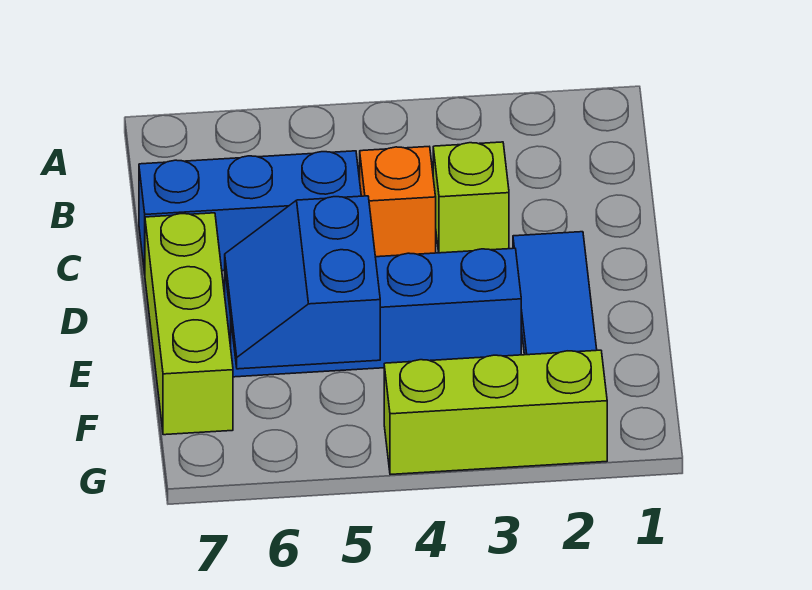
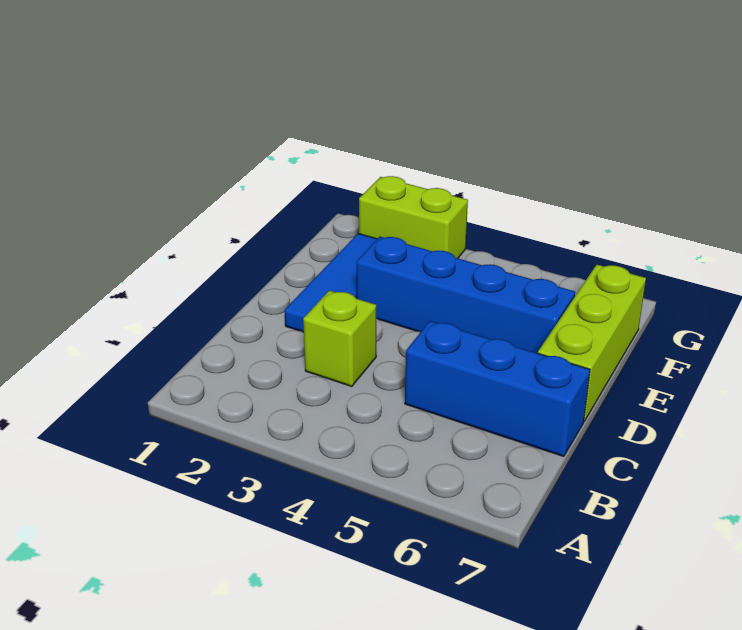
orange brick C4 level 1 -> none
blue slope E5:F6 level 2 top 5 -> none
lime brick G2:G4 level 1 -> lime brick G2:G3 level 1

